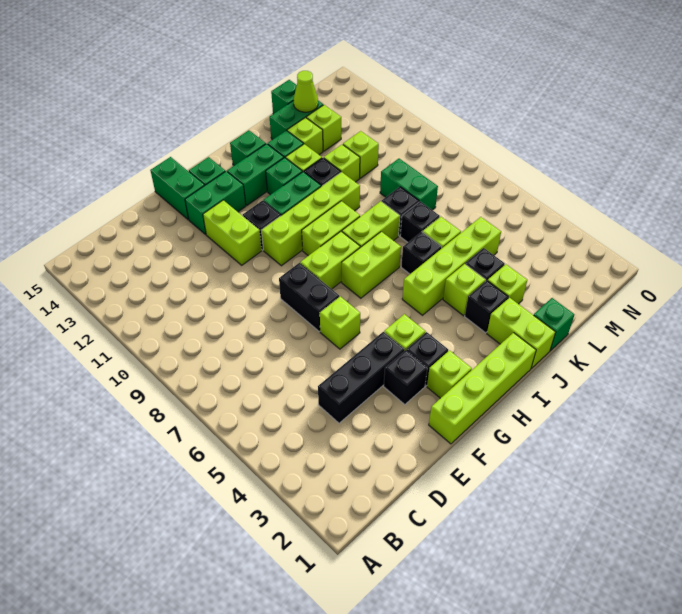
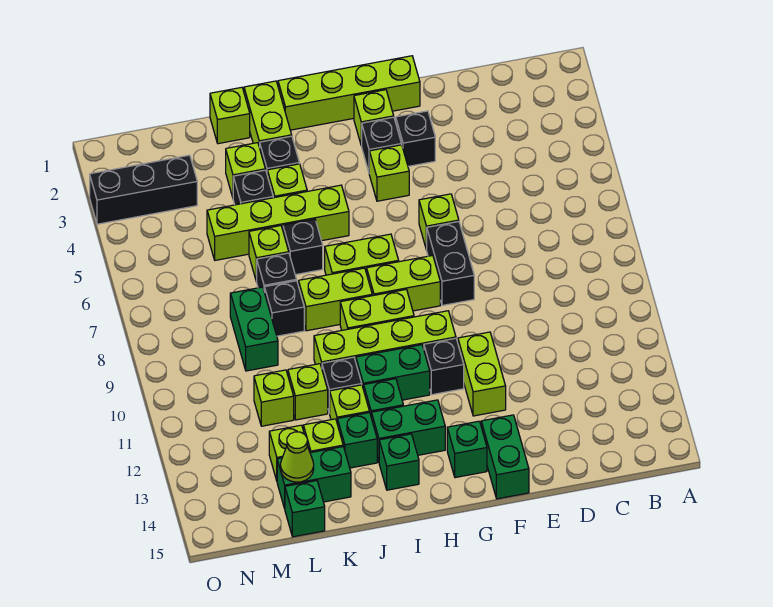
black brick D4:F4 level 1 -> black brick M3:O3 level 1
green brick F13:G13 level 1 -> none
green brick K1 level 1 -> lime brick K1 level 1

